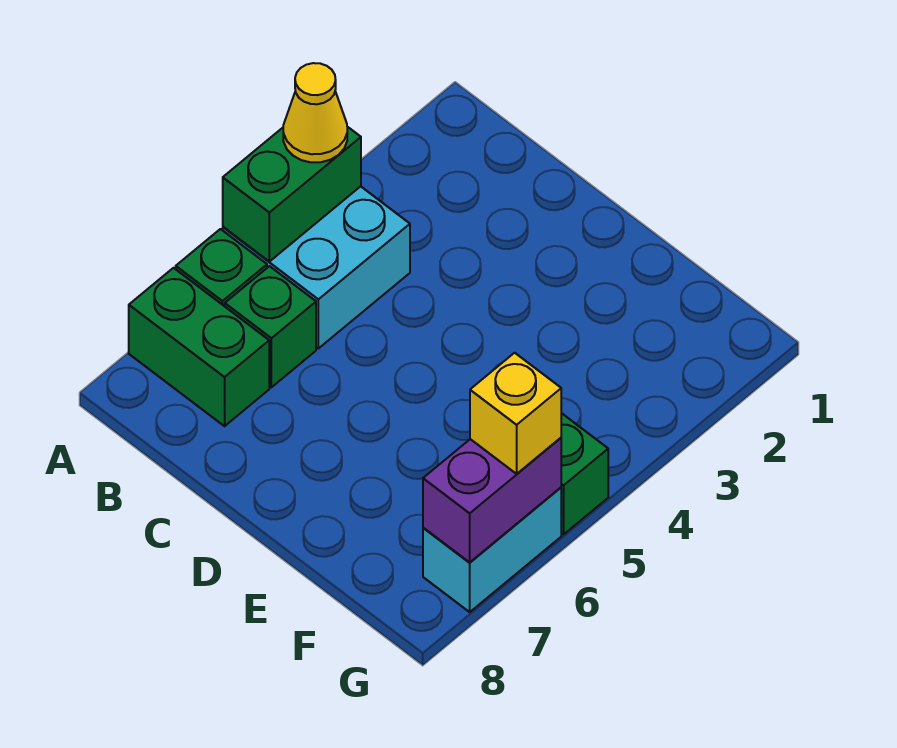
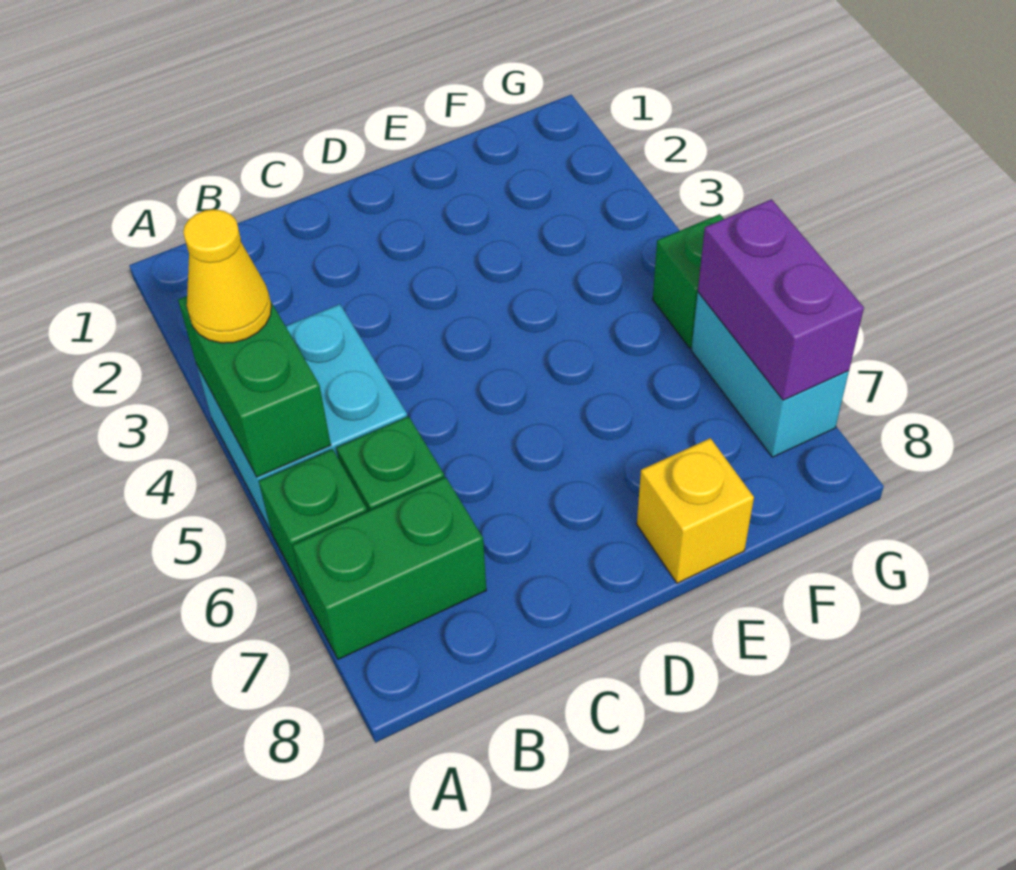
yellow brick G6 level 3 -> yellow brick E8 level 1

